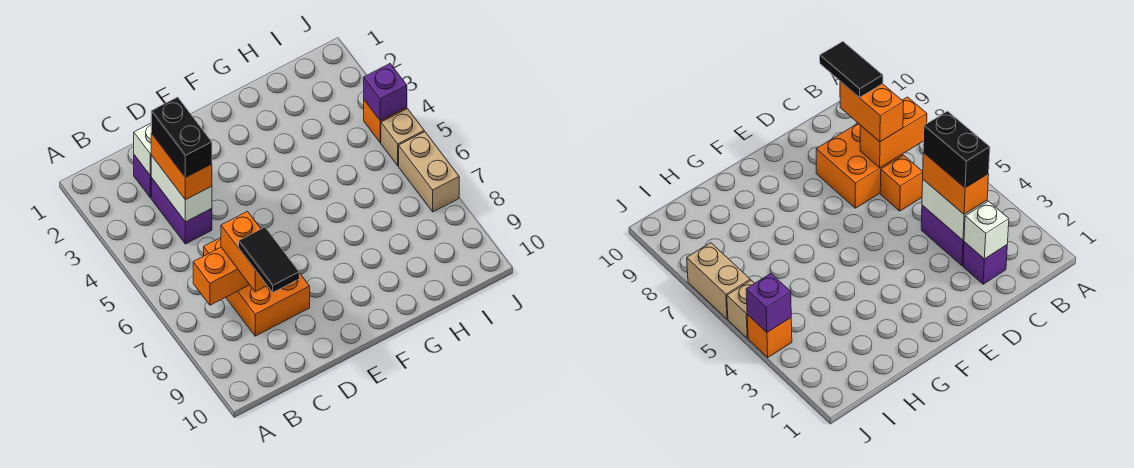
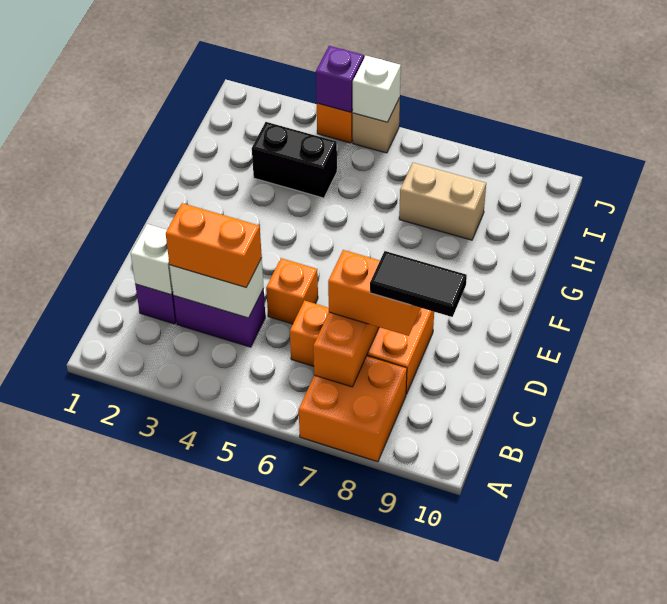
none -> orange brick A7:B8 level 1
black brick C3:C4 level 4 -> black brick H3:H4 level 1
none -> orange brick D5 level 1
none -> white brick J5 level 2
tan brick J6:J7 level 1 -> tan brick H7:H8 level 1

